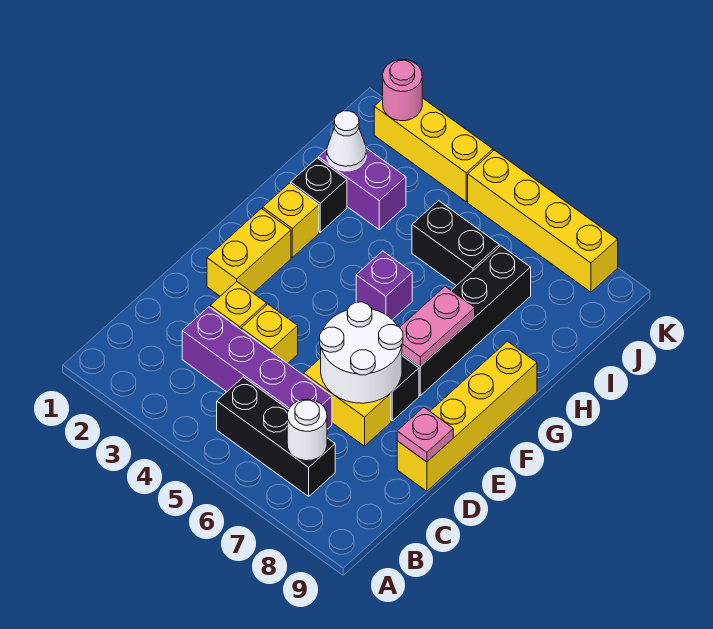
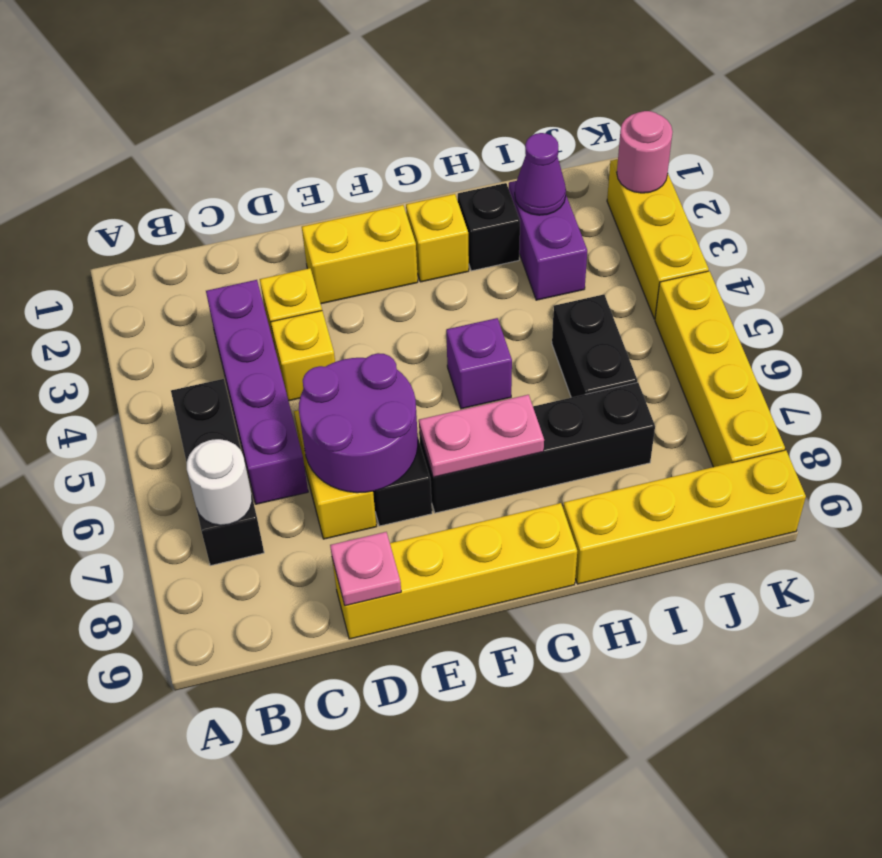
white round brick D6:E7 level 2 -> purple round brick D6:E7 level 2
none -> yellow brick H9:K9 level 1
white cone I2 level 2 -> purple cone I2 level 2

